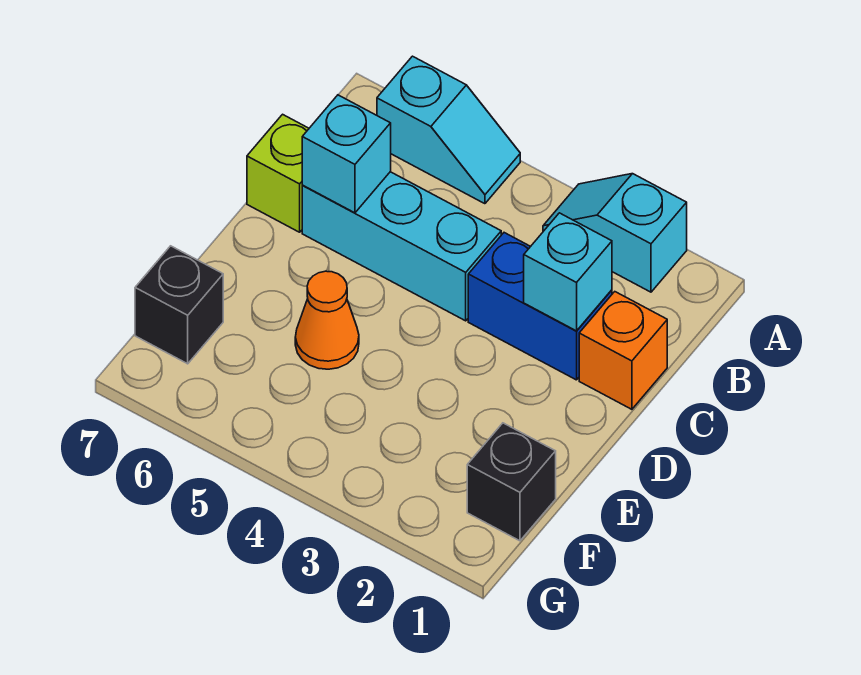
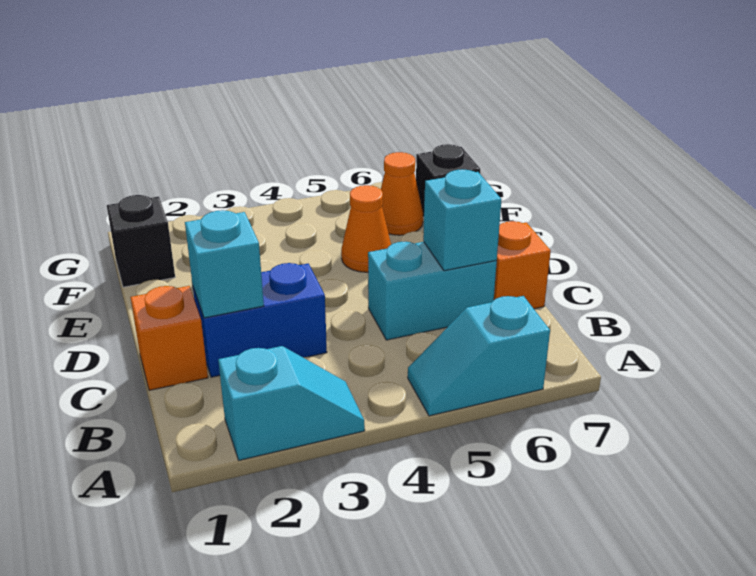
cyan brick C4:C6 level 1 -> cyan brick C5:C6 level 1
lime brick C7 level 1 -> orange brick C7 level 1
none -> orange cone F6 level 1

